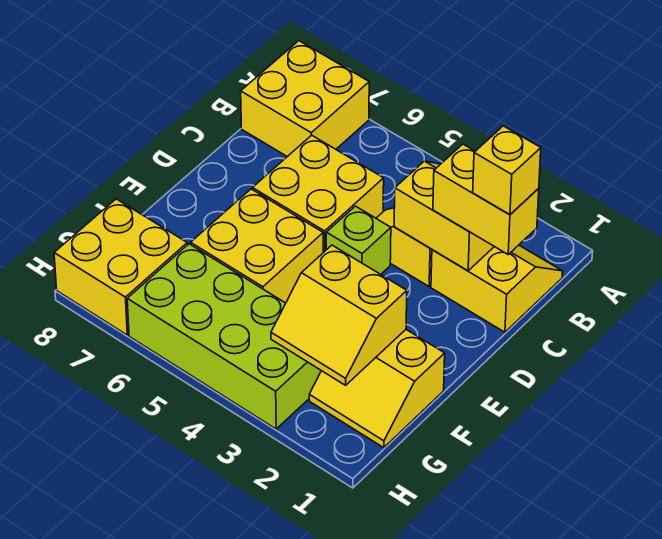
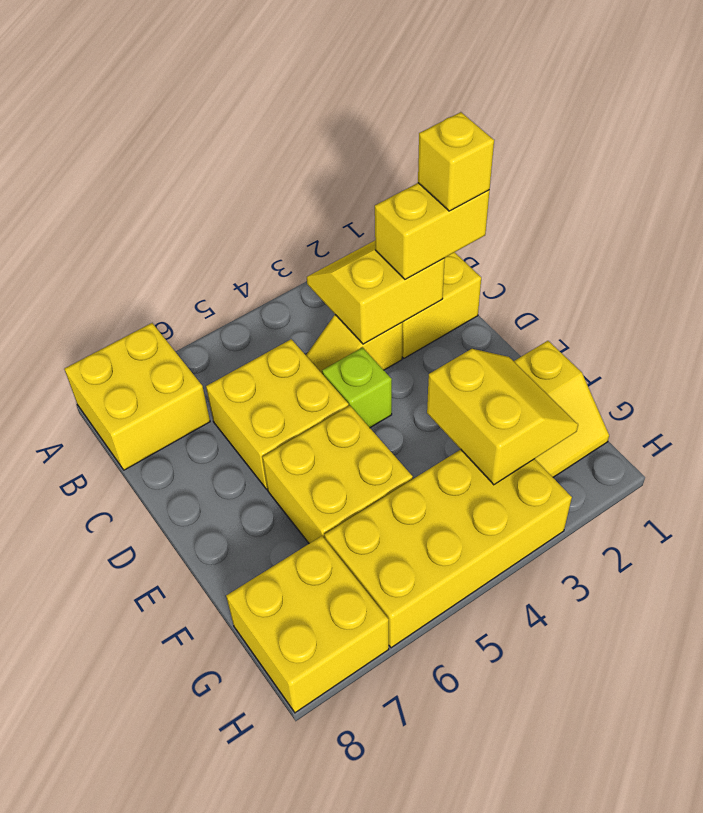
yellow slope F2:G3 level 2 top F -> yellow slope F2:G3 level 2 top 3
lime brick G3:H6 level 1 -> yellow brick G3:H6 level 1

